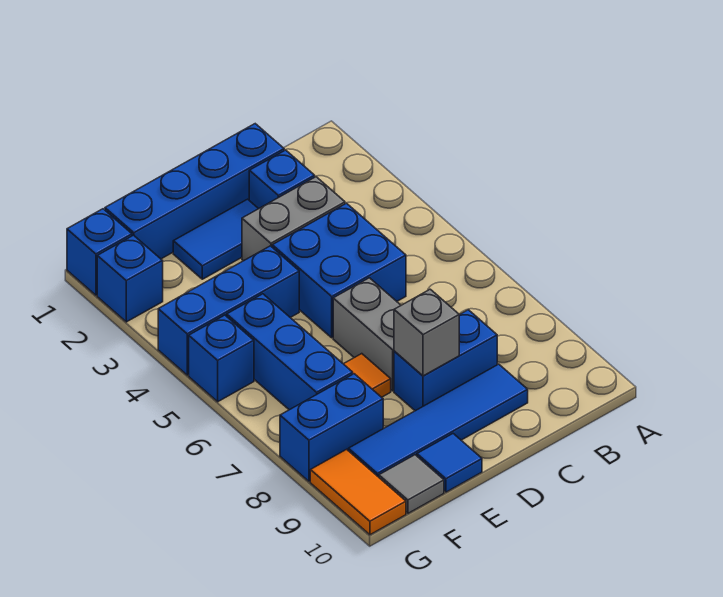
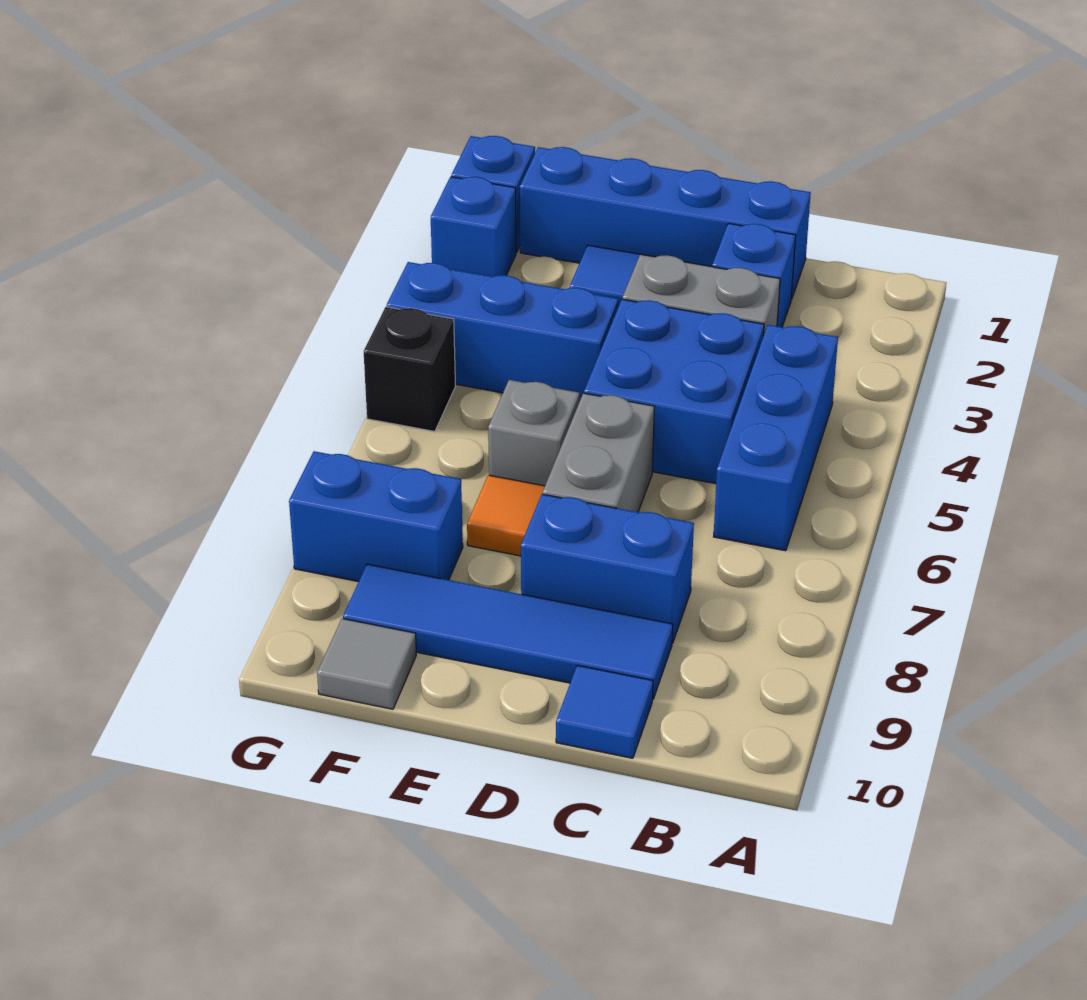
grey brick D8 level 2 -> grey brick E6 level 1
blue tile E10 level 1 -> blue tile C10 level 1
blue brick F5:F7 level 1 -> blue brick B4:B6 level 1
blue brick G5 level 1 -> black brick G5 level 1
orange tile G9:G10 level 1 -> none

